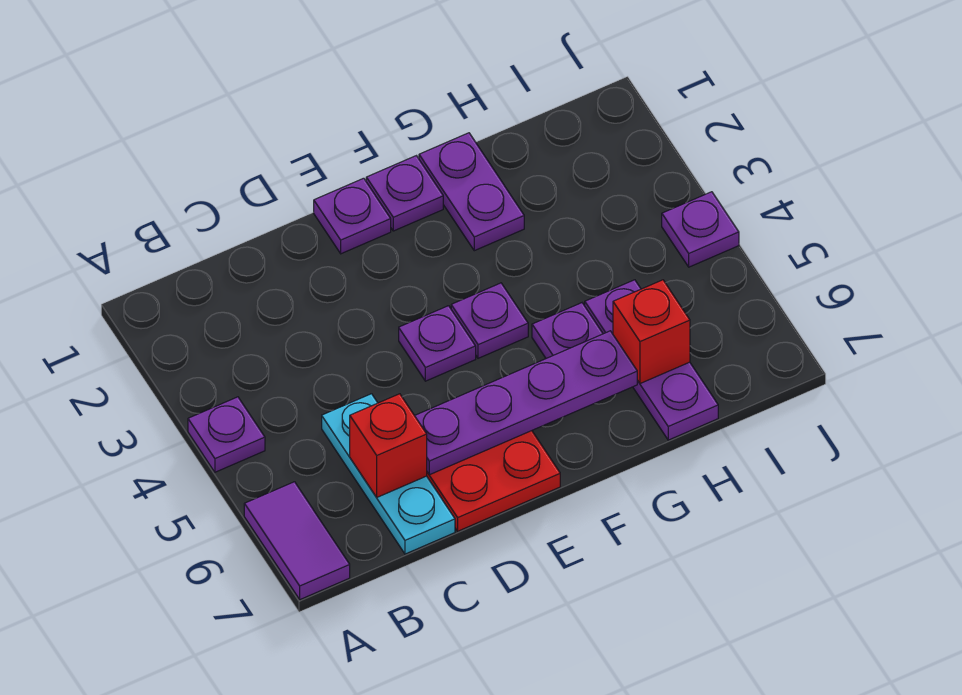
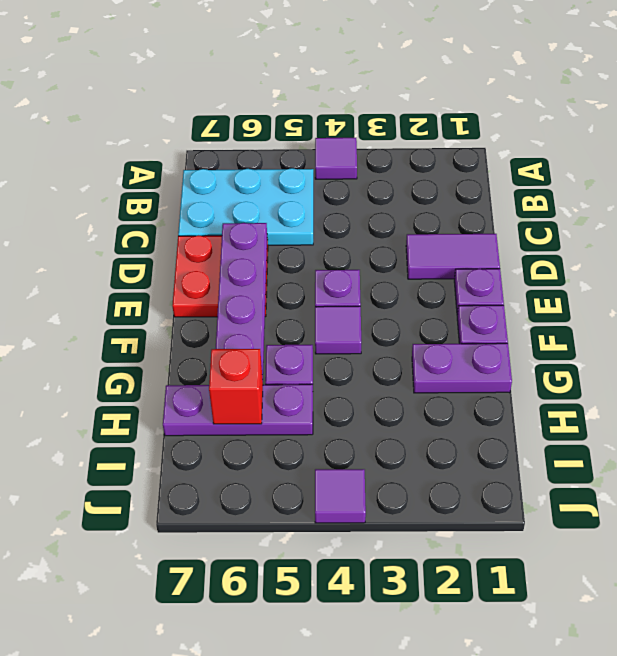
purple plate A4 level 1 -> purple tile A4 level 1
purple tile A6:A7 level 1 -> purple tile D1:D2 level 1
cyan plate C5:C7 level 1 -> cyan plate B5:C7 level 1
red brick C6 level 2 -> none
purple plate F4 level 1 -> purple tile F4 level 1
purple plate J4 level 1 -> purple tile J4 level 1

